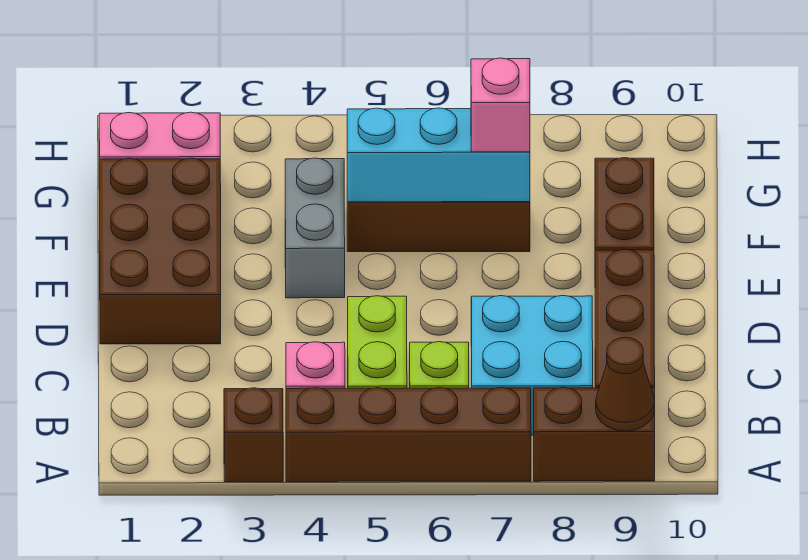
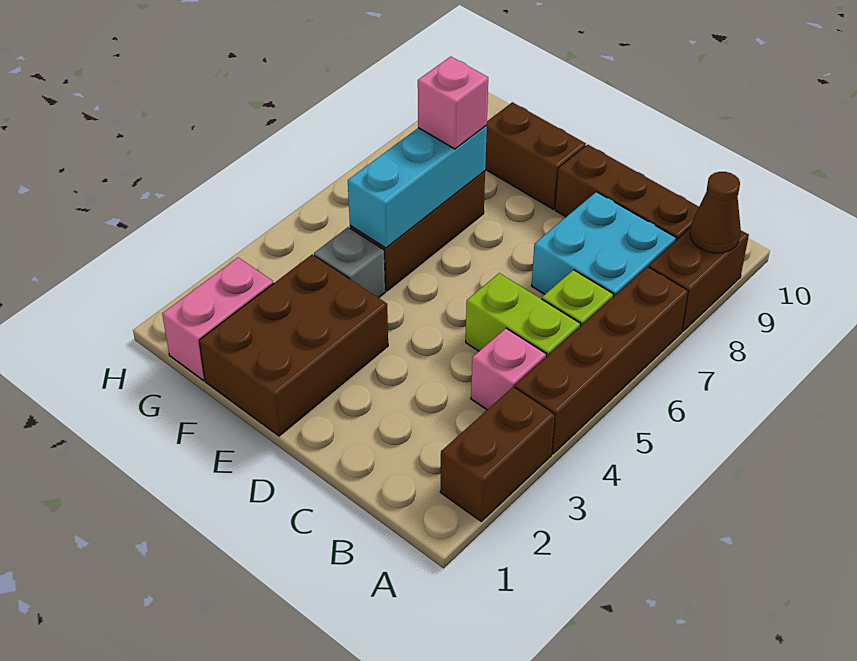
brown brick A3 level 1 -> brown brick A2:A3 level 1
brown brick D1:F2 level 1 -> brown brick E1:F3 level 1
grey brick E4:F4 level 1 -> grey brick F4 level 1

